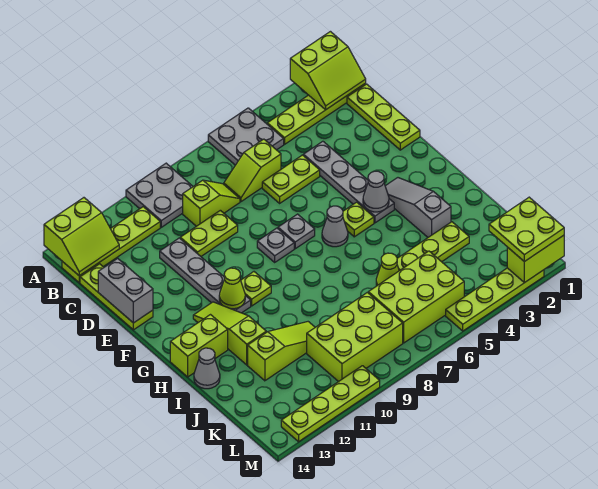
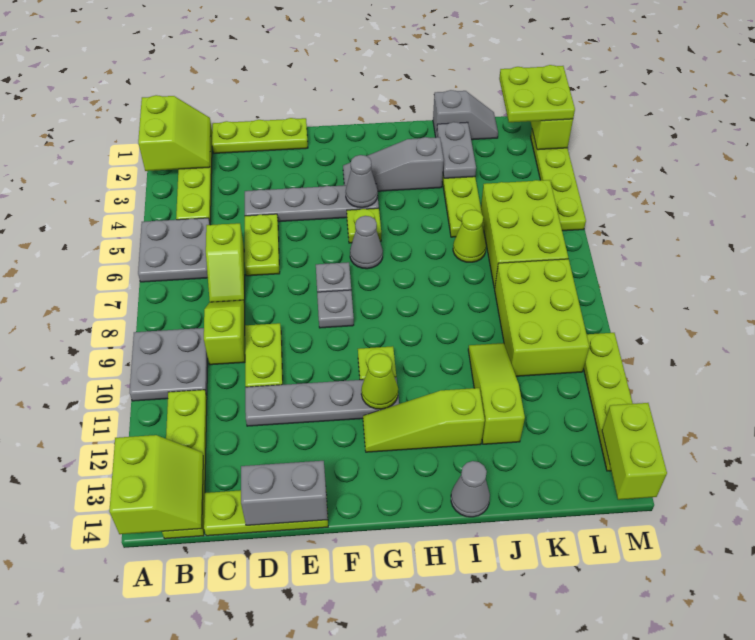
lime brick H13:H14 level 1 -> lime brick M13:M14 level 2
none -> grey slope J1:K1 level 1 top J
none -> grey plate J2:J3 level 2

